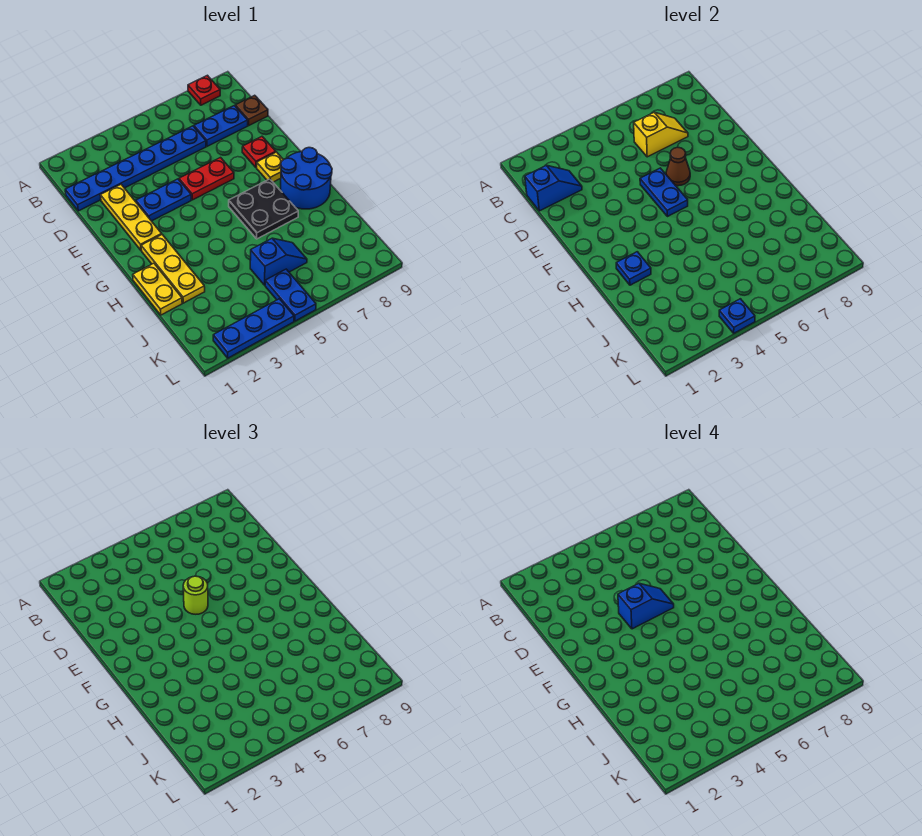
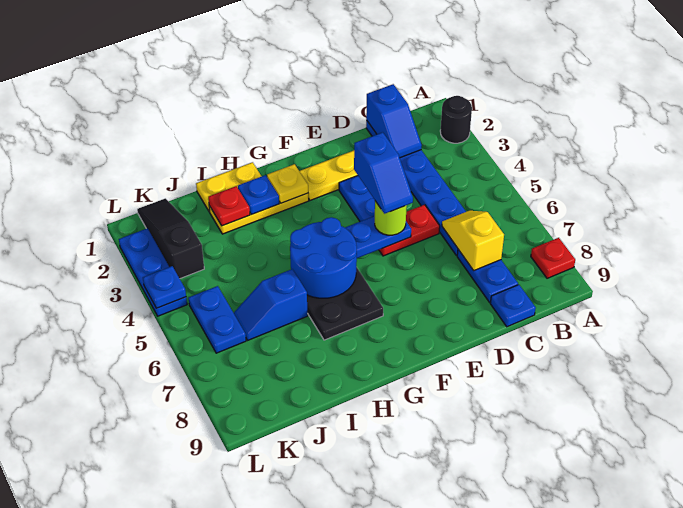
none -> black round brick A2 level 1
yellow slope C6:C7 level 2 top 6 -> yellow slope C6:C7 level 2 top 7
brown plate C9 level 1 -> blue plate C9 level 1
red plate E5:E6 level 1 -> red plate D5:E5 level 1
brown cone E6 level 2 -> none
red plate E8 level 1 -> red plate I2 level 2
yellow plate F8 level 1 -> yellow plate G2 level 2
blue round brick G8:H9 level 1 -> blue round brick G5:H6 level 2
blue slope J5:J6 level 1 top 5 -> blue slope I6:J6 level 1 top I
none -> black slope K1:K3 level 1 top 3
blue plate K5:L5 level 1 -> blue plate K5:K6 level 1

